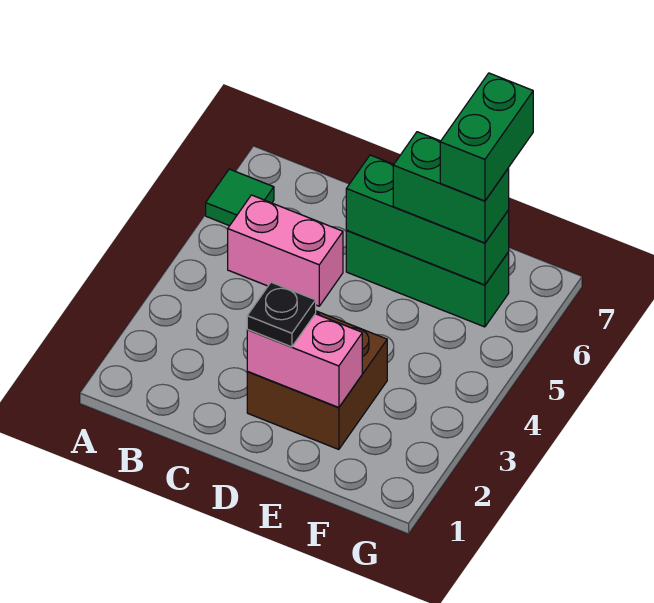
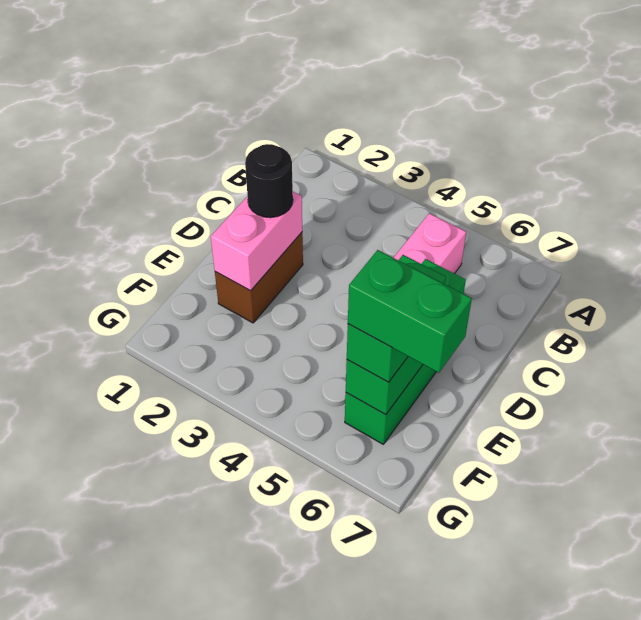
green tile A6 level 1 -> none
brown brick D2:E3 level 1 -> brown brick D2:E2 level 1
black plate D2 level 3 -> black round brick D2 level 3

